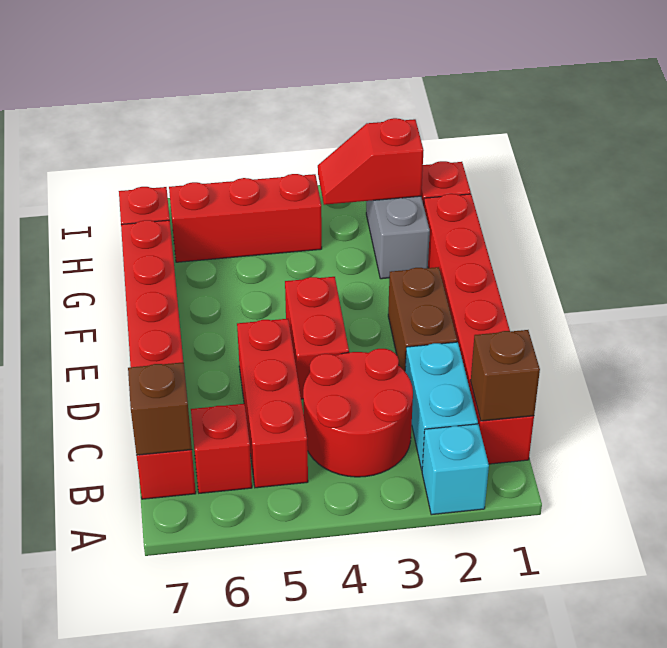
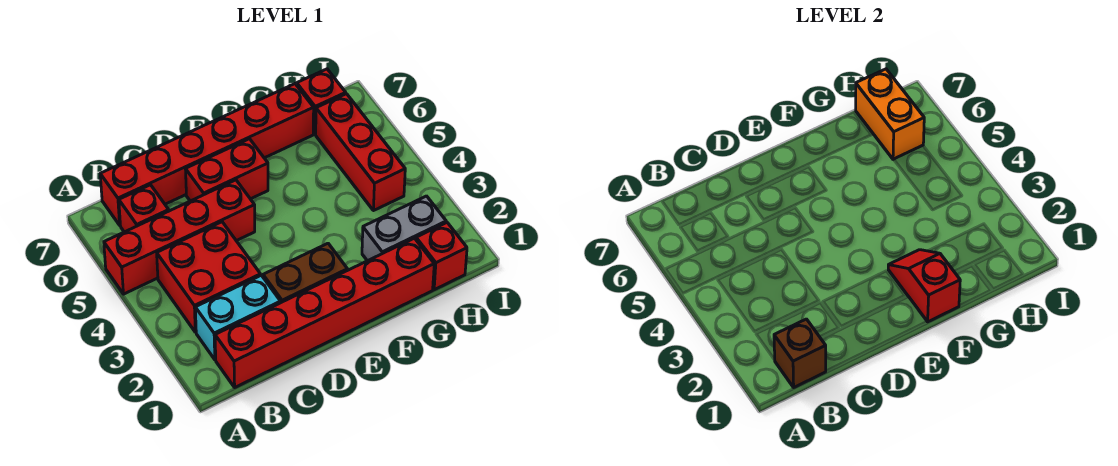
cyan brick A2 level 1 -> none
red round brick B3:C4 level 1 -> red brick B3:C4 level 1
red brick B5:D5 level 1 -> red brick A5:D5 level 1
brown brick B7 level 2 -> none
red brick D4:E4 level 1 -> red brick D6:E6 level 1
red slope H2:H3 level 2 top 2 -> red slope F1:F2 level 2 top 1
none -> orange brick H6:H7 level 2

